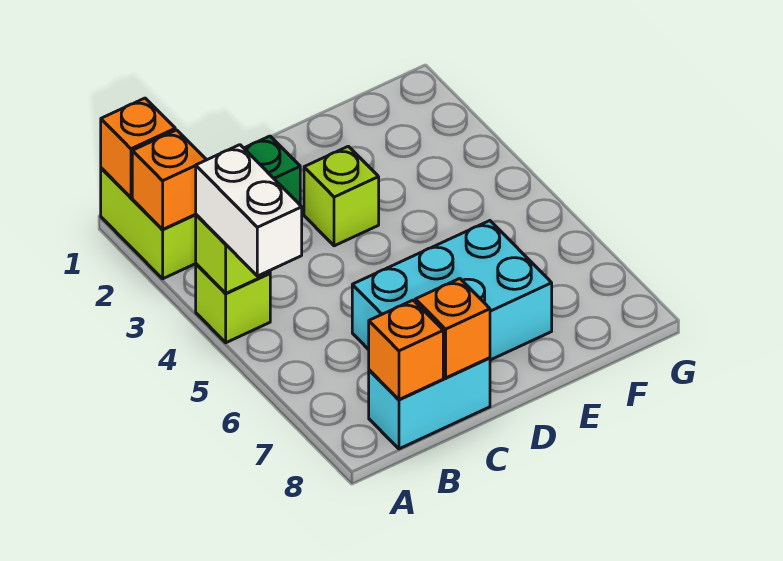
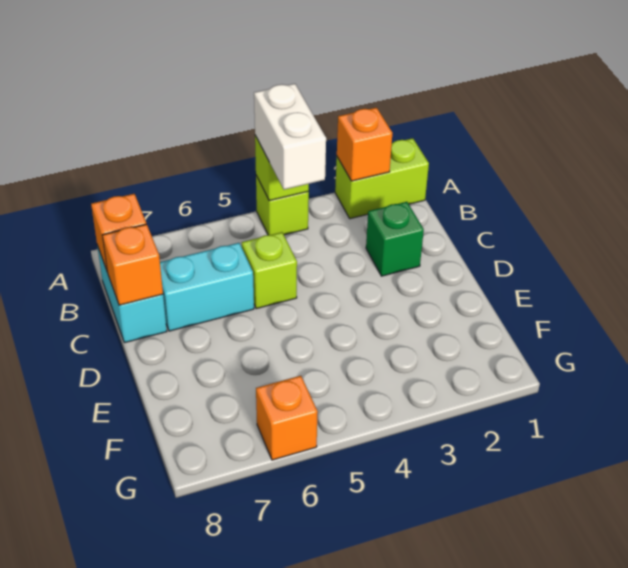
orange brick A1 level 2 -> orange brick G6 level 1
white brick A4:A5 level 3 -> white brick A4:B4 level 3
cyan brick C6:E7 level 1 -> cyan brick C6:C7 level 1
lime brick D3 level 1 -> lime brick C5 level 1

